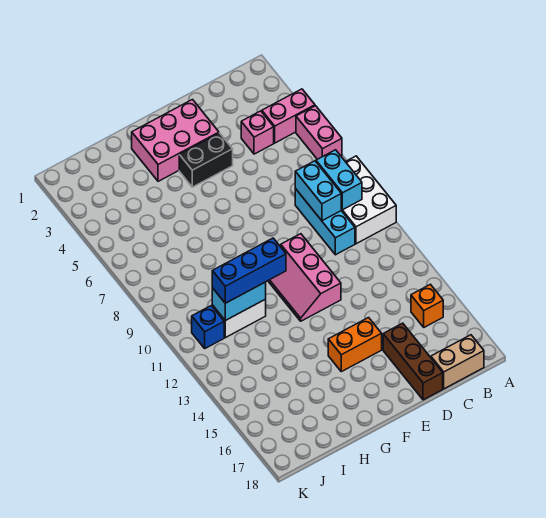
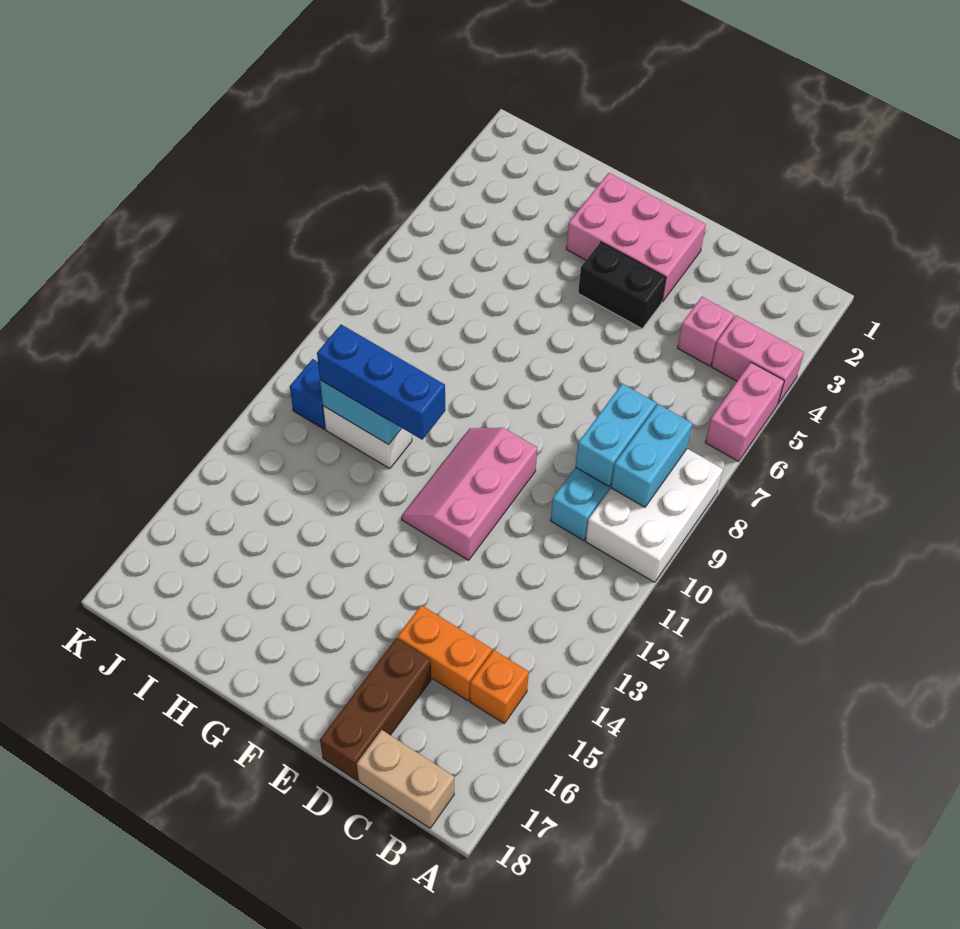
orange brick E15:F15 level 1 -> orange brick C15:D15 level 1

